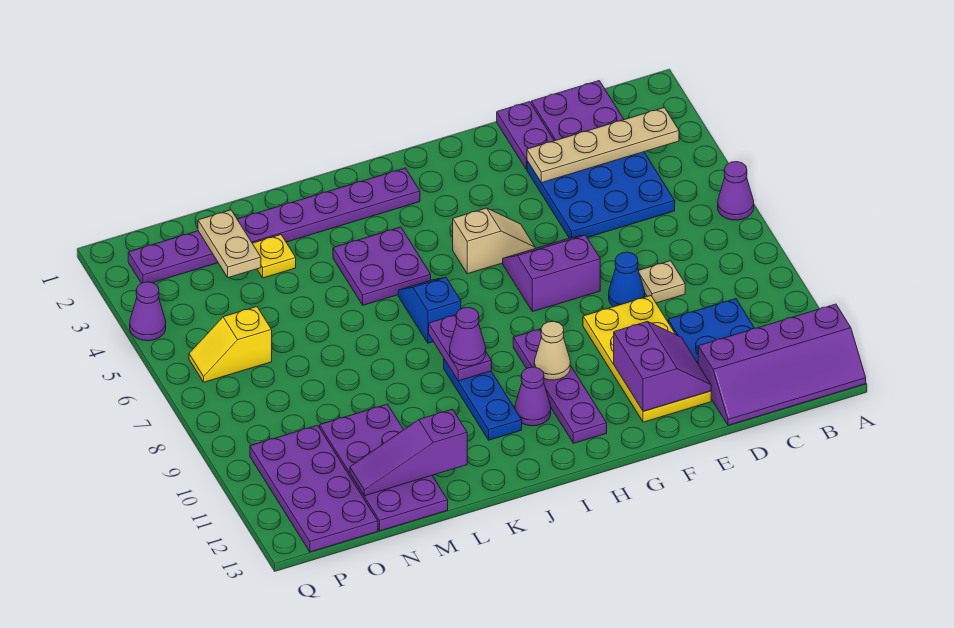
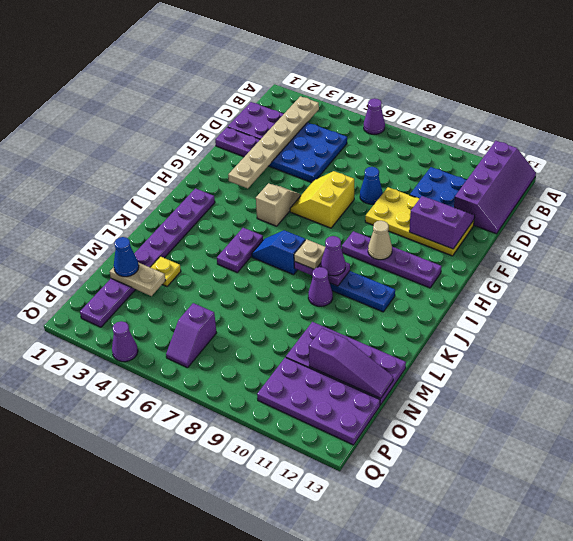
tan plate B3:E3 level 2 -> tan plate B3:G3 level 2
tan plate D8 level 1 -> tan plate J8 level 3
purple slope F6:G7 level 1 top 7 -> yellow slope F6:G7 level 1 top 7
purple cone I11 level 1 -> purple cone K9 level 1
purple plate J4:K5 level 1 -> purple plate J5:K5 level 1
purple slope L12:N12 level 2 top L -> purple slope N11:N13 level 2 top 11
none -> blue cone N2 level 3
yellow slope O6:P6 level 1 top O -> purple slope O6:P6 level 1 top O

